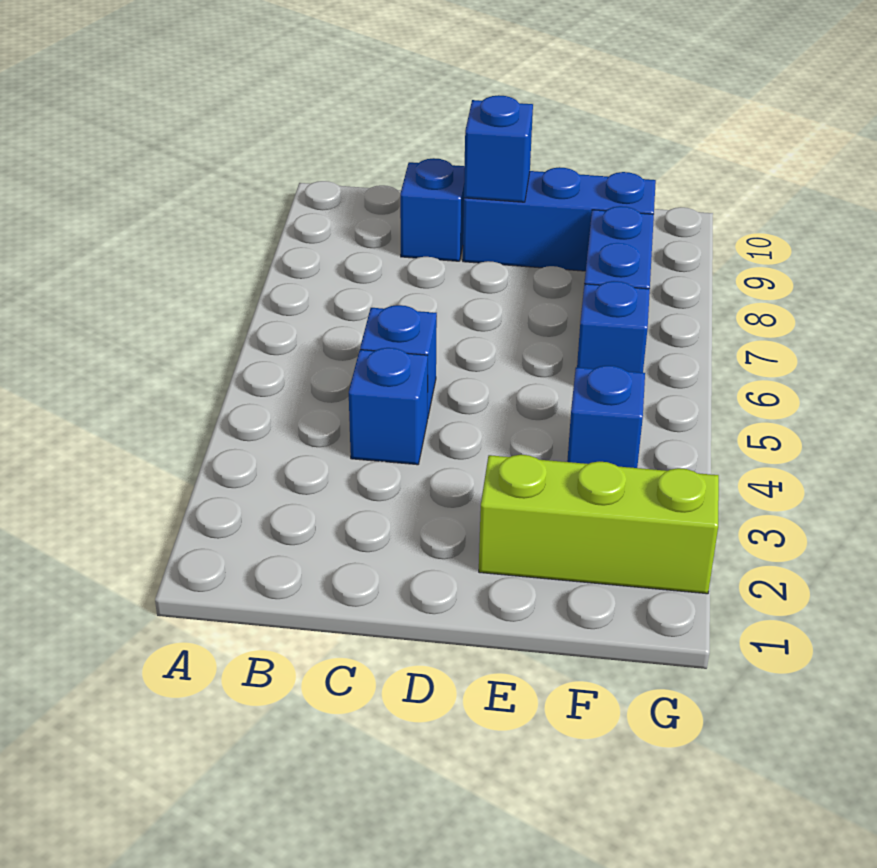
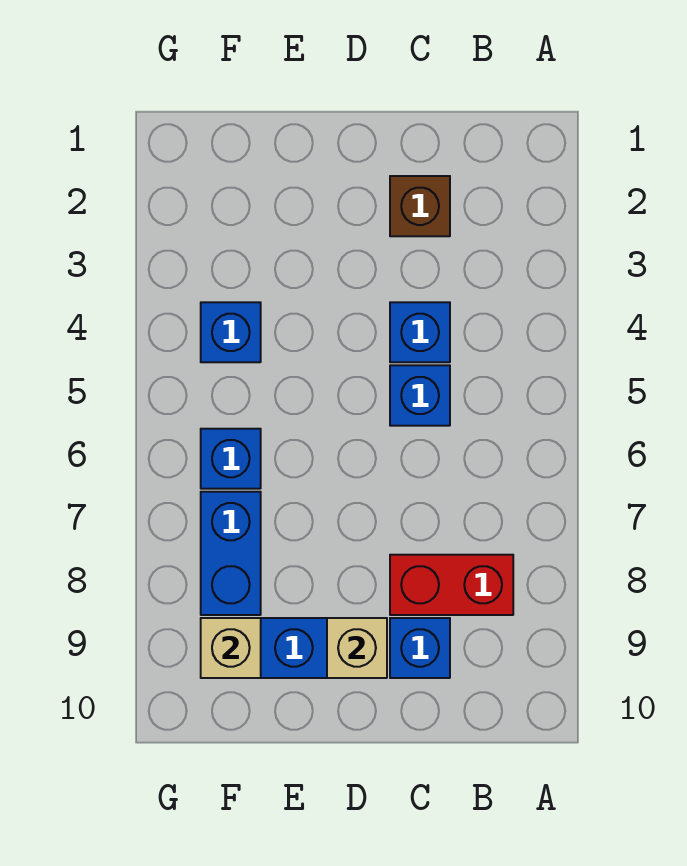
none -> red brick B8:C8 level 1
none -> brown brick C2 level 1
blue brick D9 level 2 -> tan brick D9 level 2
lime brick E2:G2 level 1 -> none
none -> tan brick F9 level 2

